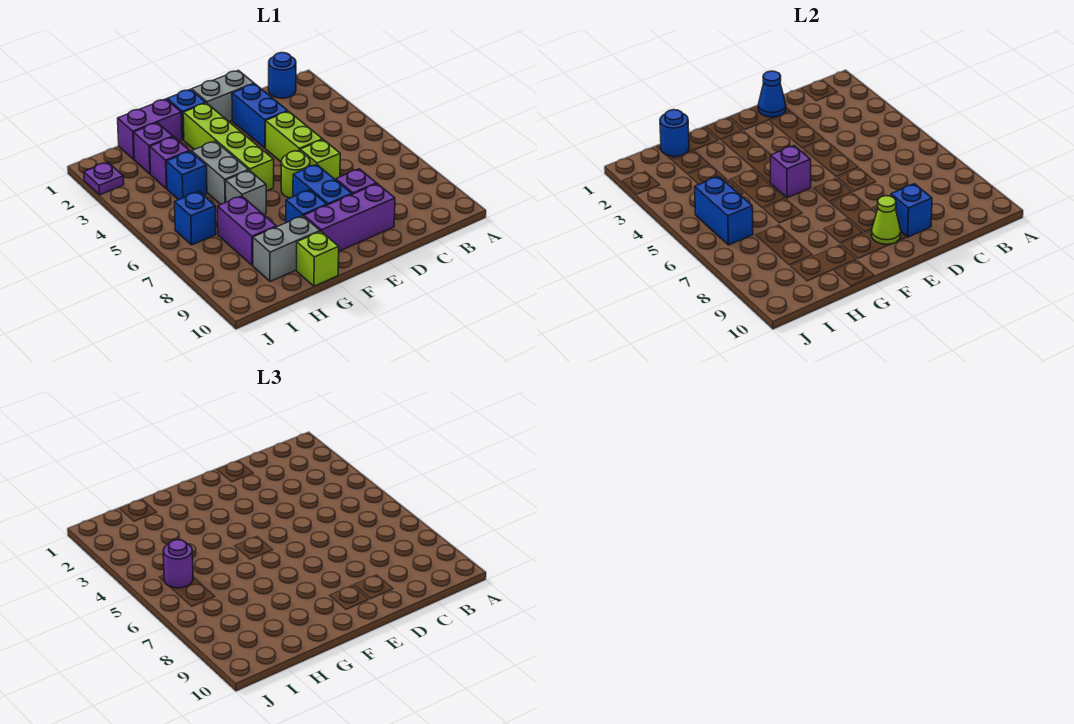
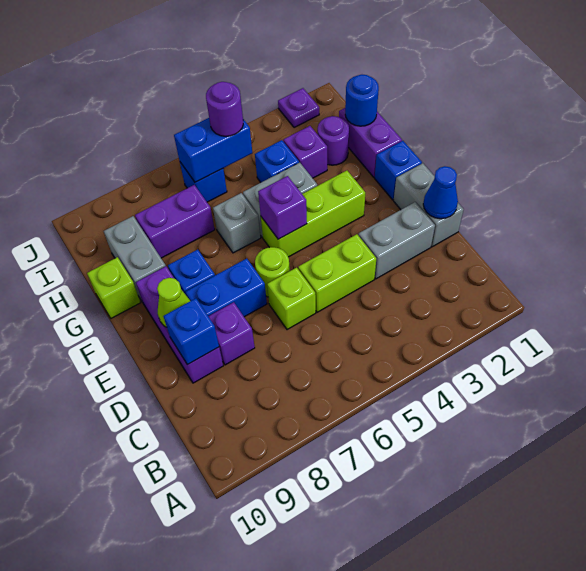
blue round brick B1 level 1 -> none
blue brick D2:D3 level 1 -> grey brick D2:D3 level 1
lime brick F2:F5 level 1 -> lime brick F3:F5 level 1
purple brick H2 level 1 -> purple round brick H2 level 1

